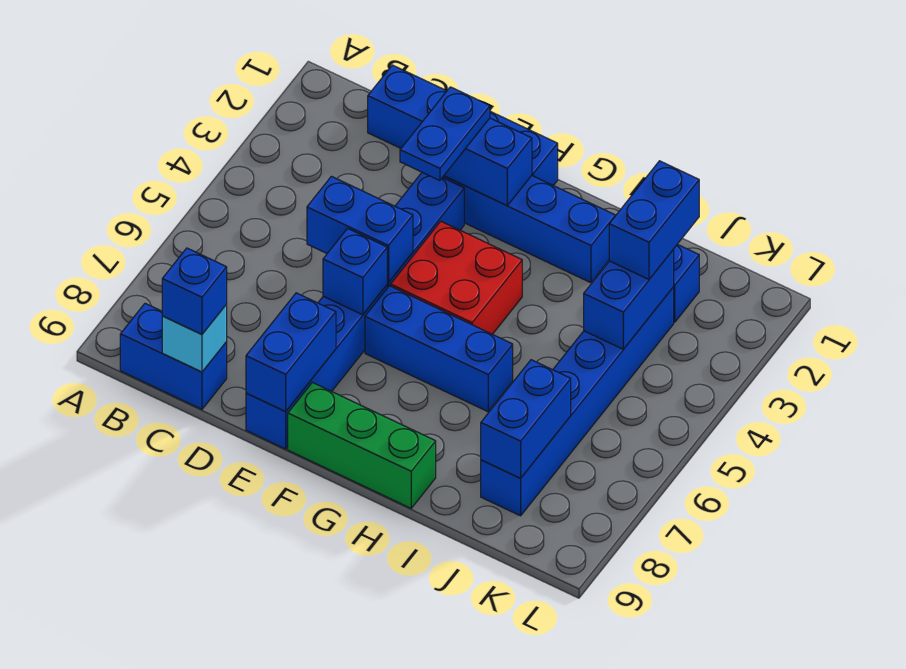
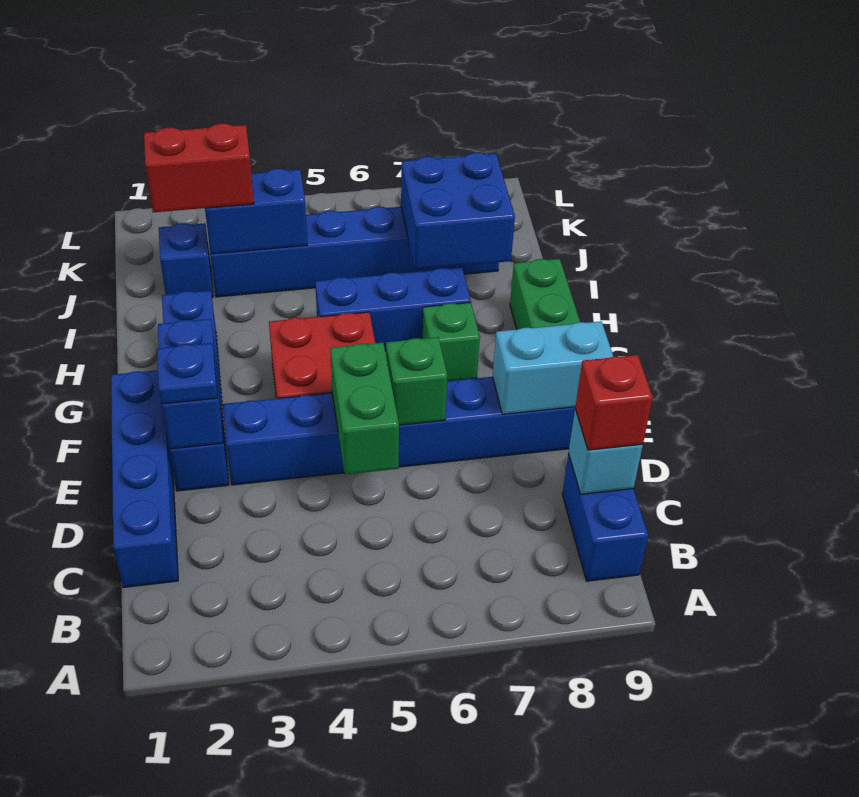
blue brick C9 level 3 -> red brick C9 level 3
blue brick D5:E5 level 2 -> green brick D5:E5 level 2
blue plate E2:E3 level 3 -> blue plate E2 level 3
blue brick E6 level 2 -> green brick E6 level 2
blue brick E8:E9 level 2 -> cyan brick E8:E9 level 2
blue brick F6:H6 level 1 -> blue brick H5:H7 level 1
none -> green brick G7 level 1
blue brick J2:J3 level 3 -> red brick J2:J3 level 3
blue brick J7:J8 level 2 -> blue brick I7:J8 level 2

